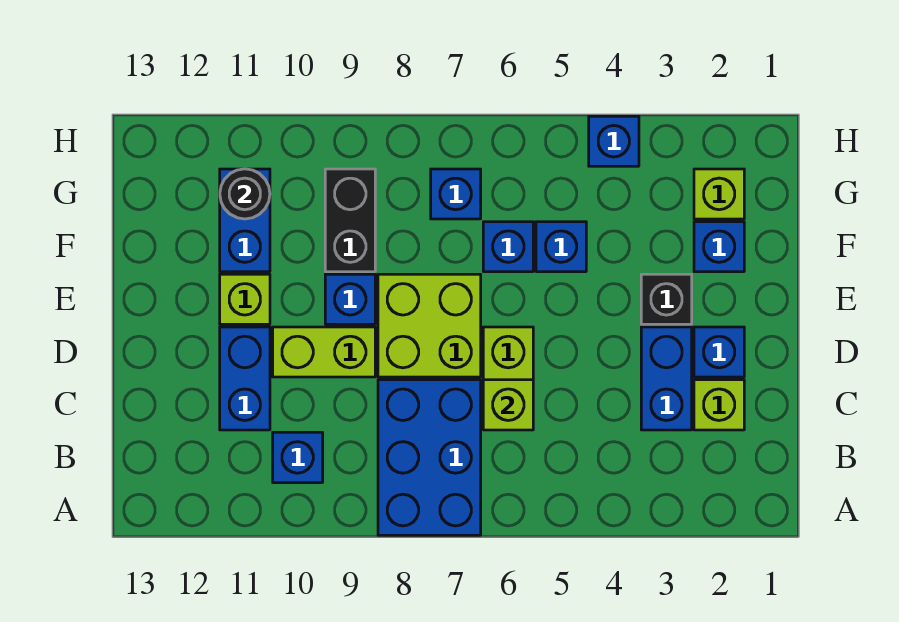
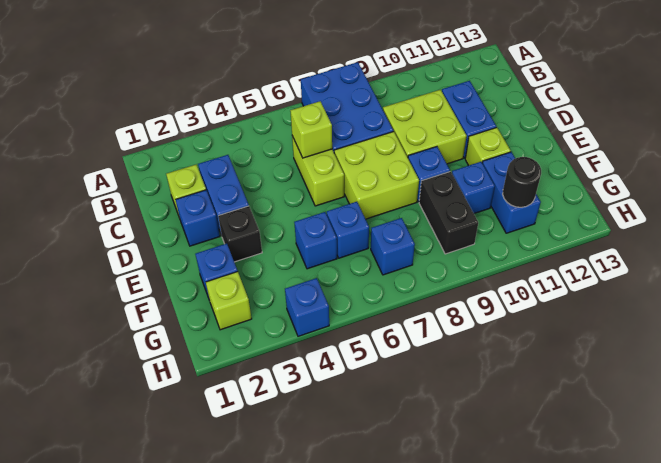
blue brick B10 level 1 -> blue brick F10 level 1
lime brick D9:D10 level 1 -> lime brick C9:D10 level 1

